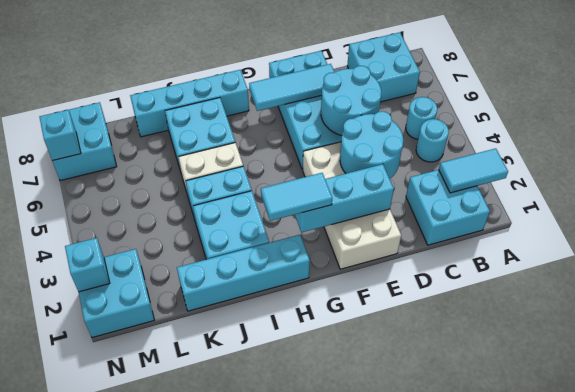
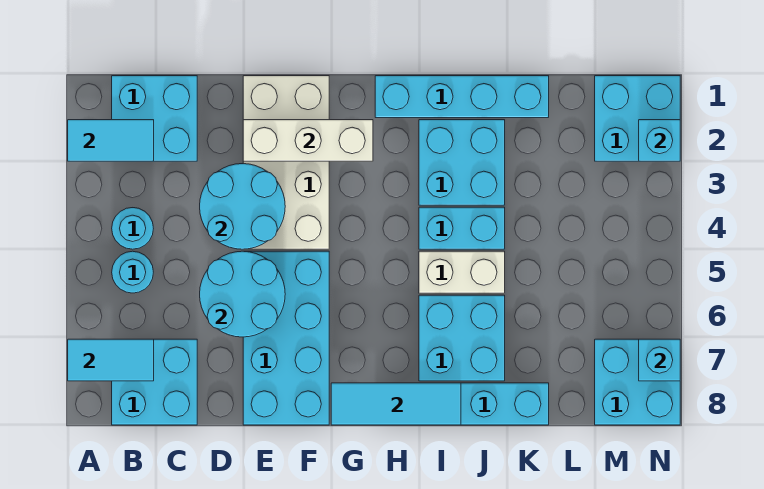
cyan brick E2:G2 level 2 -> white brick E2:G2 level 2
cyan tile E7:G7 level 2 -> cyan tile G8:I8 level 2
cyan tile G2:H2 level 3 -> cyan tile A7:B7 level 2

